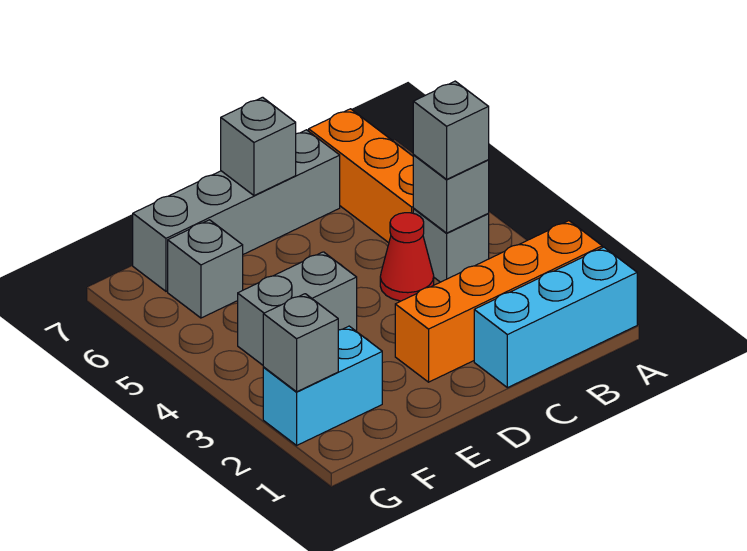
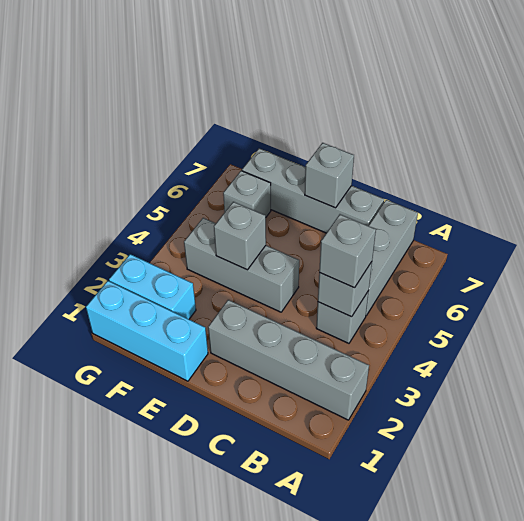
cyan brick A1:C1 level 1 -> cyan brick E1:G1 level 1
orange brick A2:D2 level 1 -> grey brick A2:D2 level 1
orange brick B5:B7 level 1 -> grey brick B5:B7 level 1
red cone C4 level 1 -> none
grey brick E4:F4 level 1 -> grey brick D4:F4 level 1
grey brick G2 level 2 -> grey brick E4 level 2

